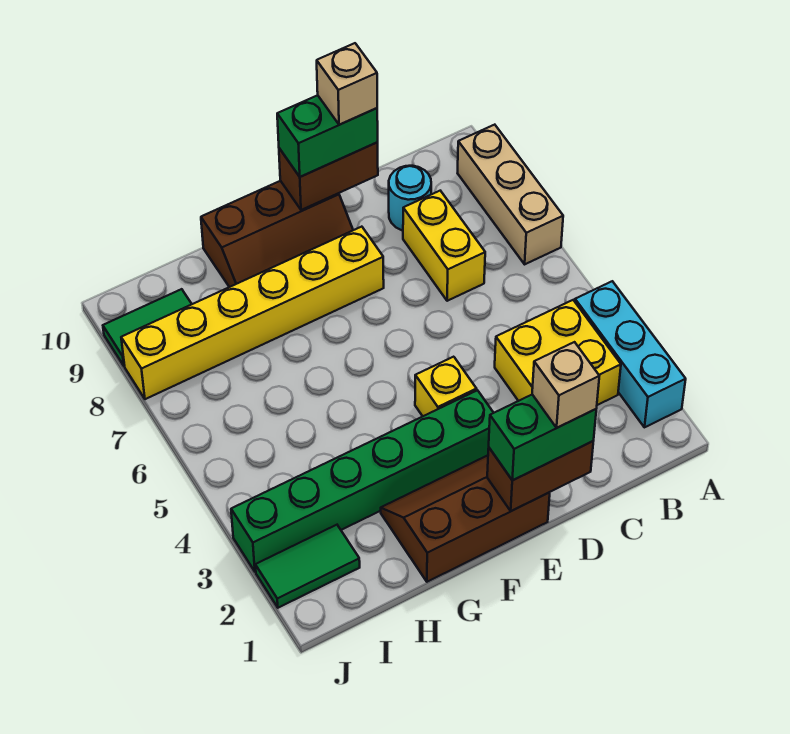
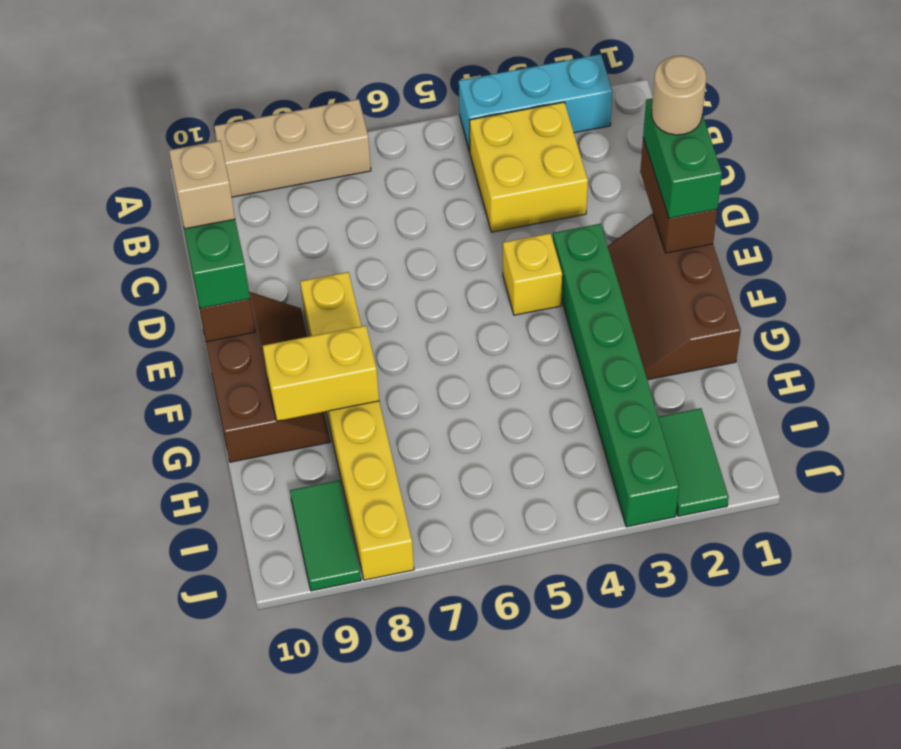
yellow brick C7:C8 level 1 -> yellow brick G8:G9 level 2
cyan round brick C9 level 1 -> none
tan brick D1 level 4 -> tan round brick D1 level 4

